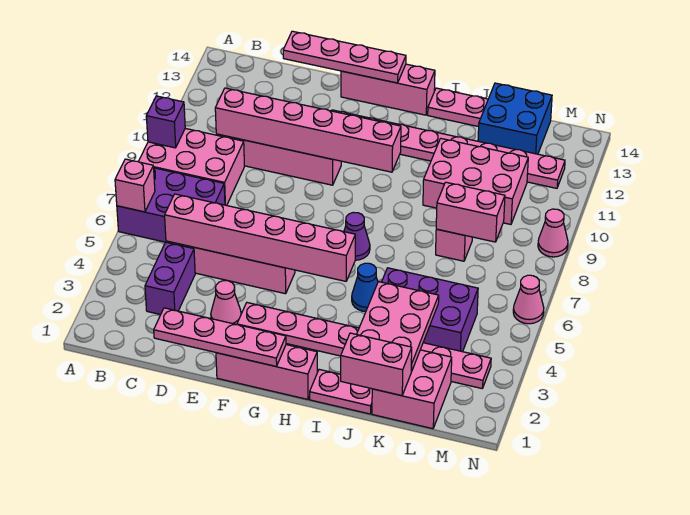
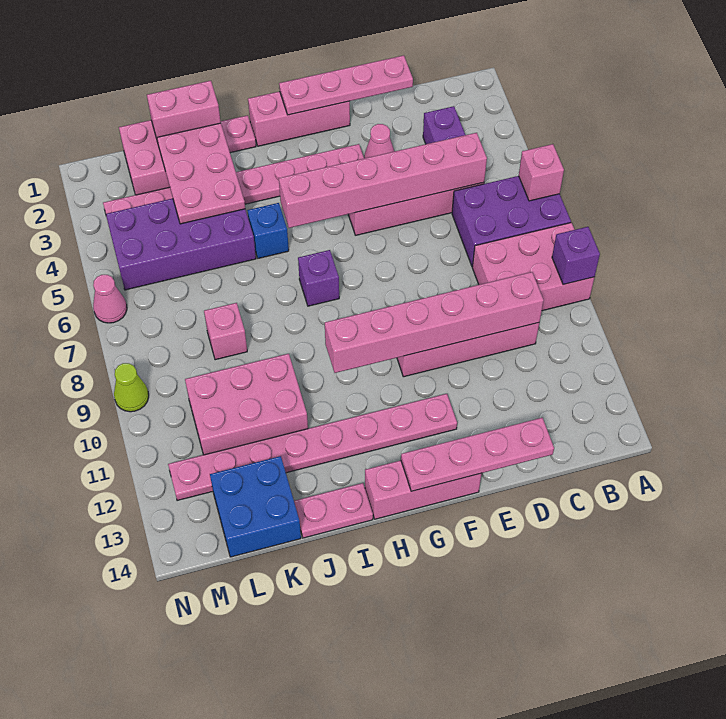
purple cone H7 level 1 -> purple brick H7 level 1
blue cone I5 level 1 -> blue brick I5 level 1
purple brick J4:L5 level 1 -> purple brick J4:M5 level 1
pink brick K8:L8 level 2 -> none
pink cone N9 level 1 -> lime cone N9 level 1

